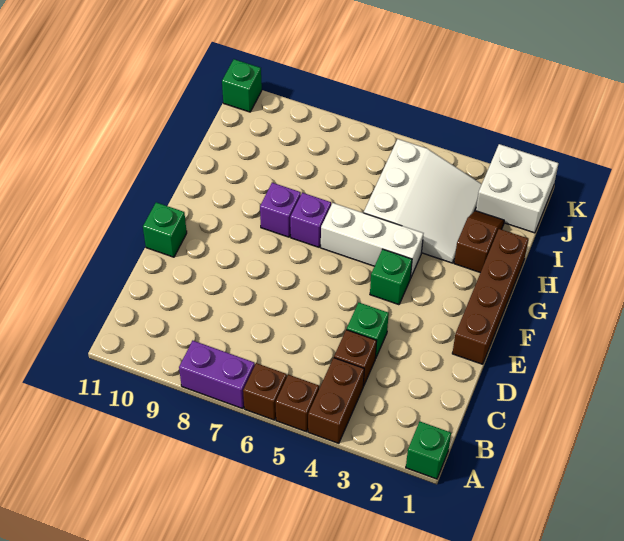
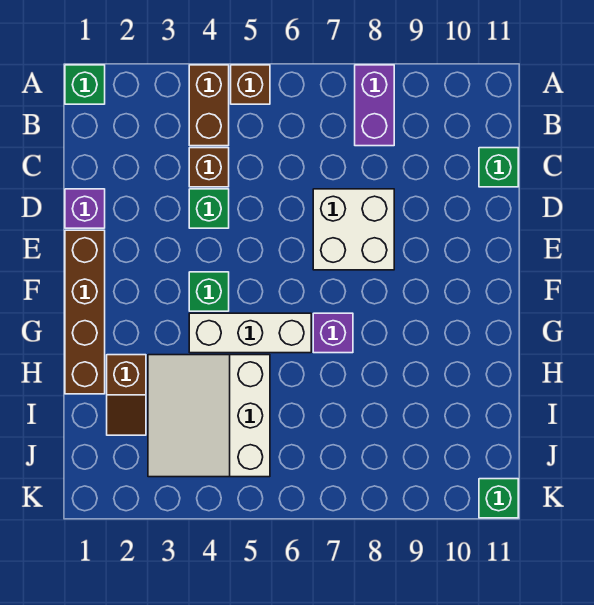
brown brick A6 level 1 -> none
purple brick A7:A8 level 1 -> purple brick A8:B8 level 1
green brick E11 level 1 -> green brick C11 level 1
purple brick G8 level 1 -> purple brick D1 level 1
white brick J1:K2 level 1 -> white brick D7:E8 level 1

